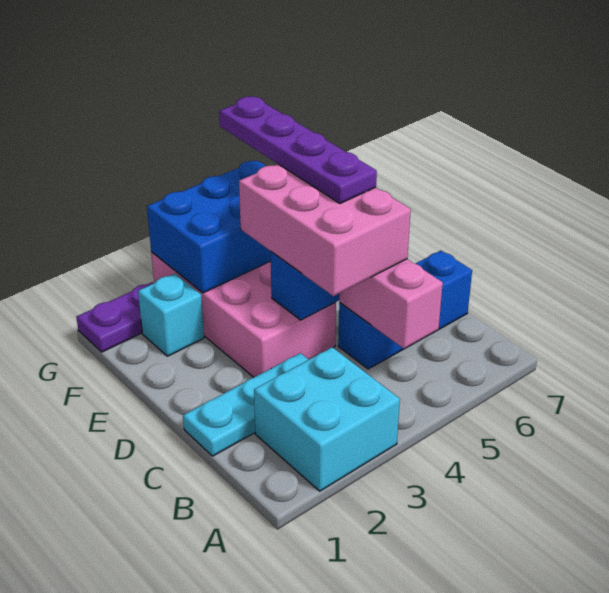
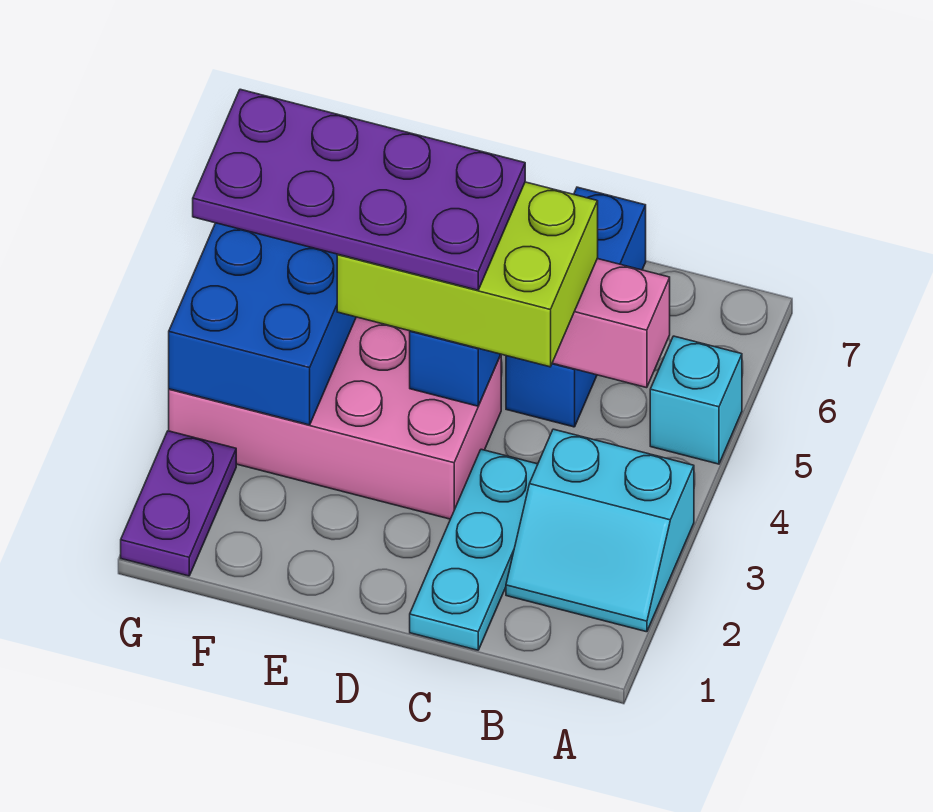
cyan brick A2:B3 level 1 -> cyan slope A2:B3 level 1 top 3
pink brick C4:E5 level 3 -> lime brick C4:E5 level 3
purple plate D5:G5 level 4 -> purple plate D4:G5 level 4
cyan brick F2 level 1 -> cyan brick A5 level 1

